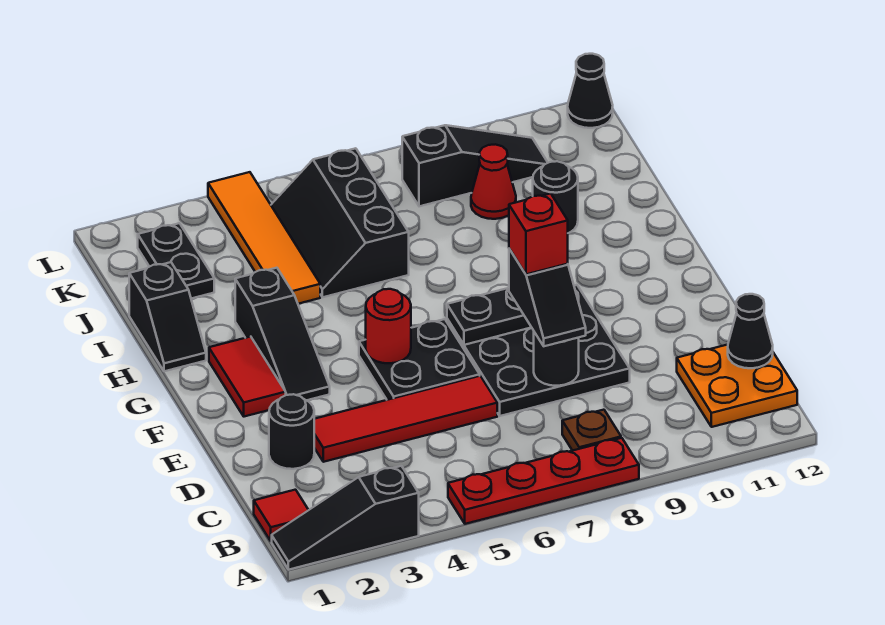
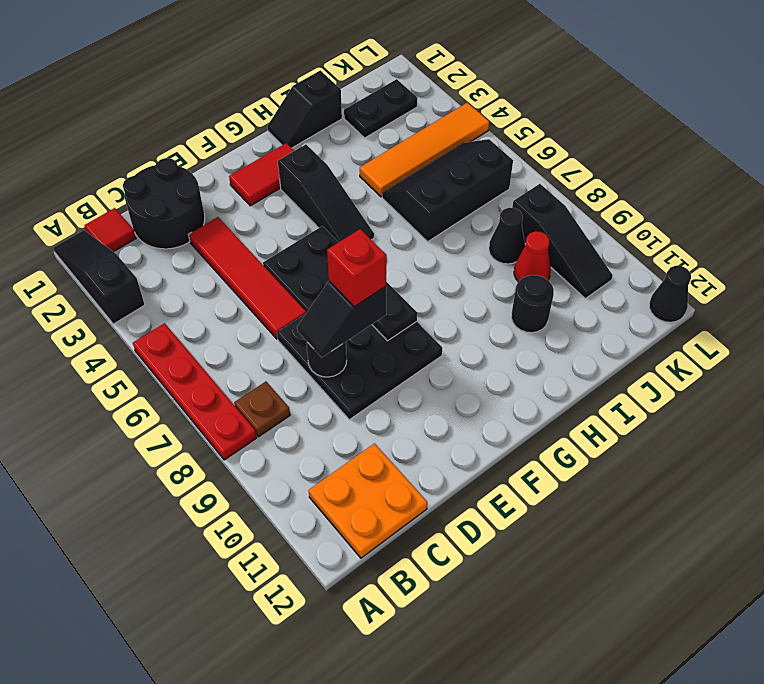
black cone C12 level 2 -> black cone J8 level 1
black round brick D2 level 1 -> black round brick C1:D2 level 1
black slope F3:H3 level 1 top H -> black slope G3:G5 level 1 top 3
red round brick F5 level 2 -> none

